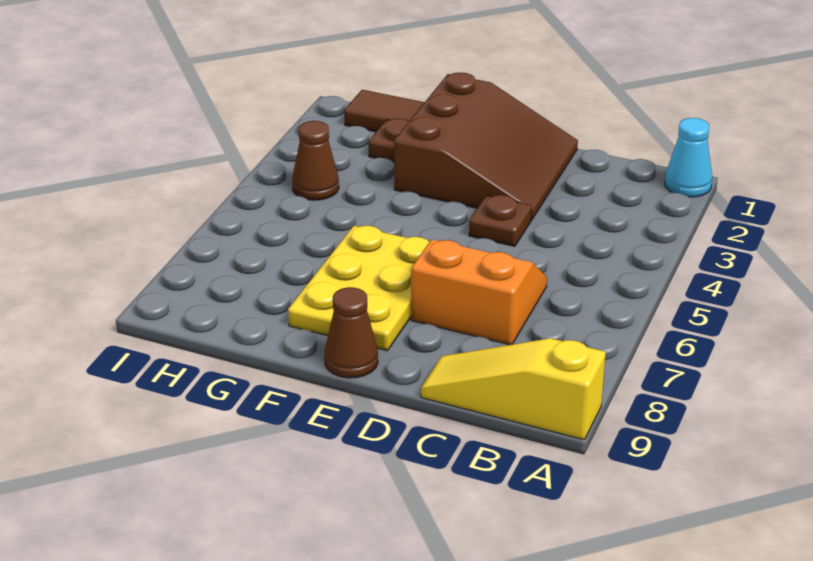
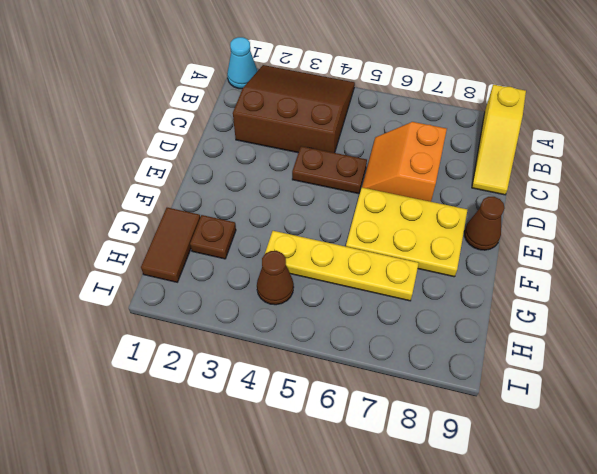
brown slope D1:F3 level 1 top F -> brown slope A2:C4 level 1 top C
brown plate D4 level 1 -> brown plate D4:D5 level 1
none -> yellow plate G4:G7 level 1

